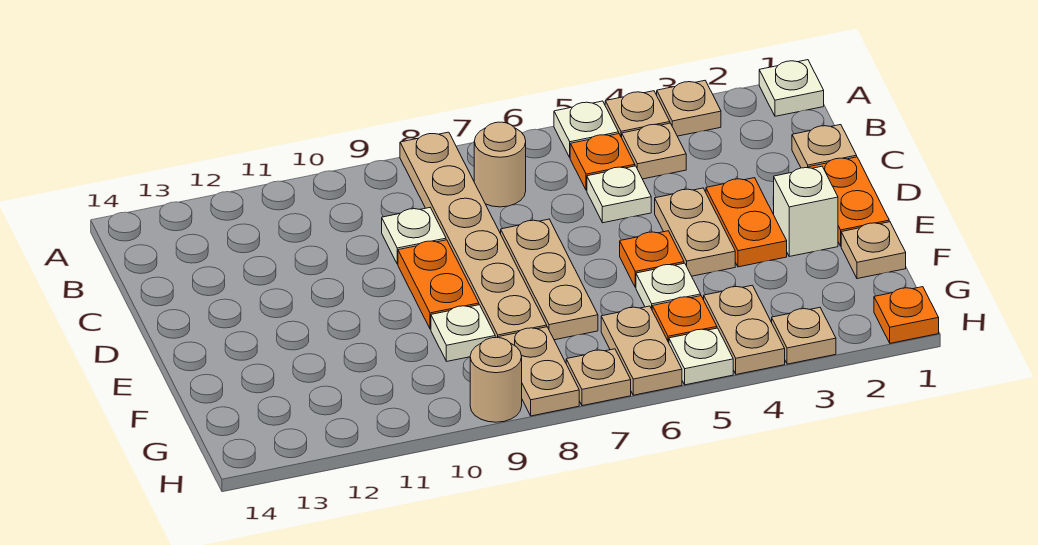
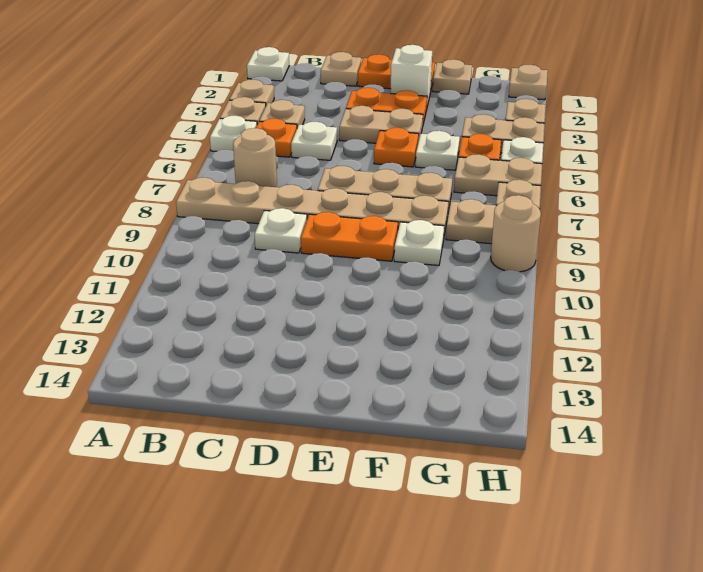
orange plate H1 level 1 -> tan plate H1 level 1

